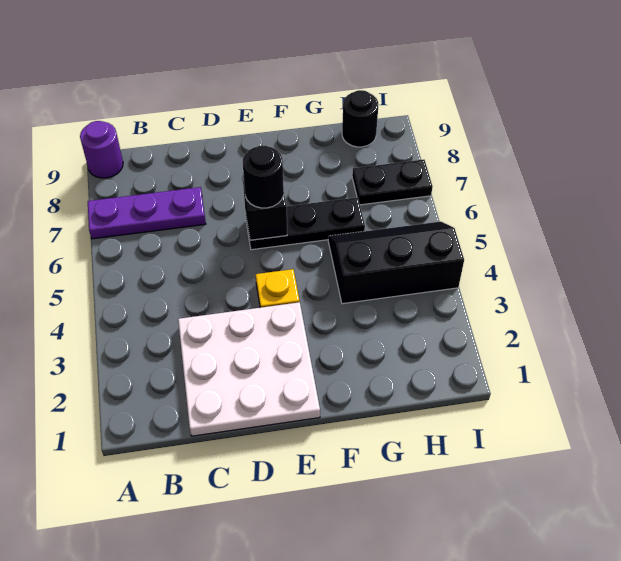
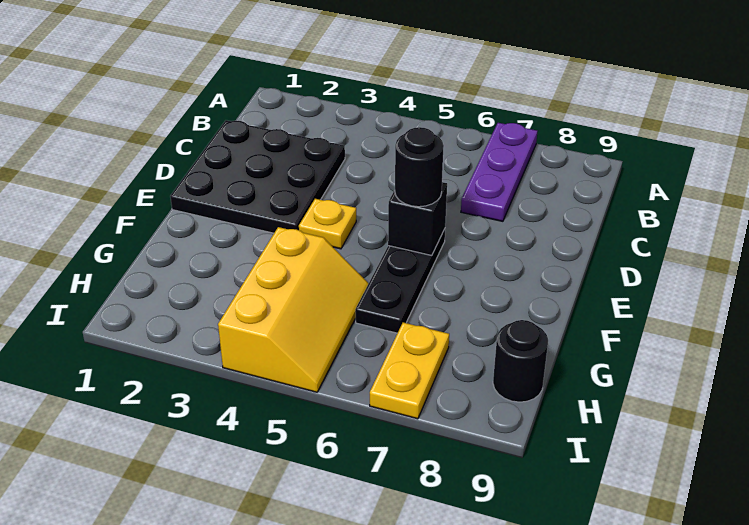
purple round brick A9 level 1 -> none
white plate C1:E3 level 1 -> black plate C1:E3 level 1
black slope G4:I5 level 1 top 4 -> yellow slope G4:I5 level 1 top 4
black plate H7:I7 level 1 -> yellow plate H7:I7 level 1

